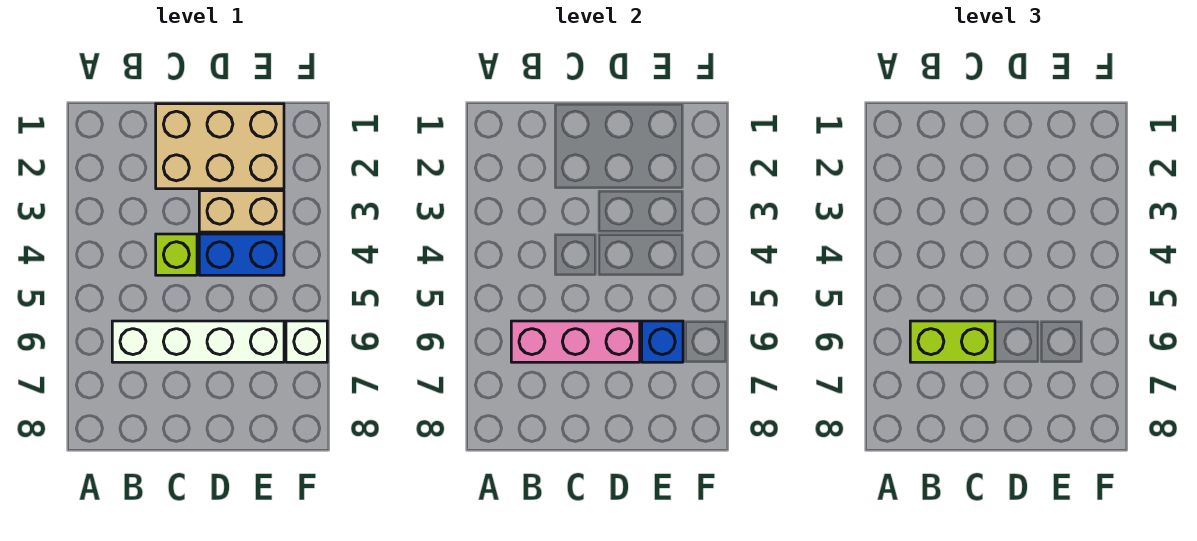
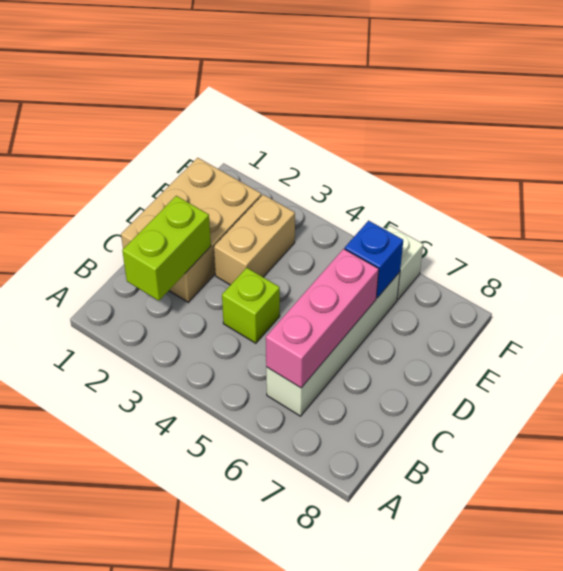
lime brick B6:C6 level 3 -> lime brick B2:C2 level 2
blue brick D4:E4 level 1 -> none

